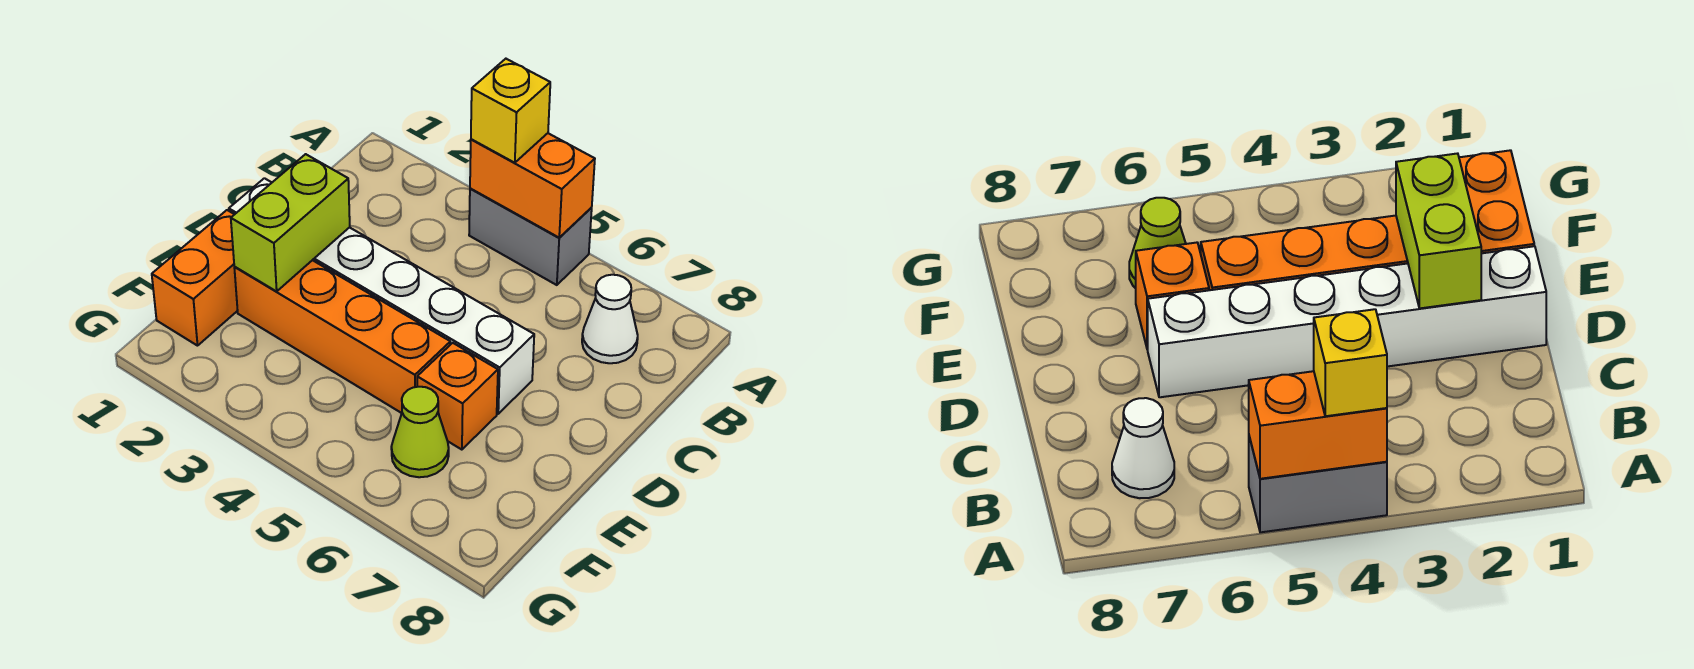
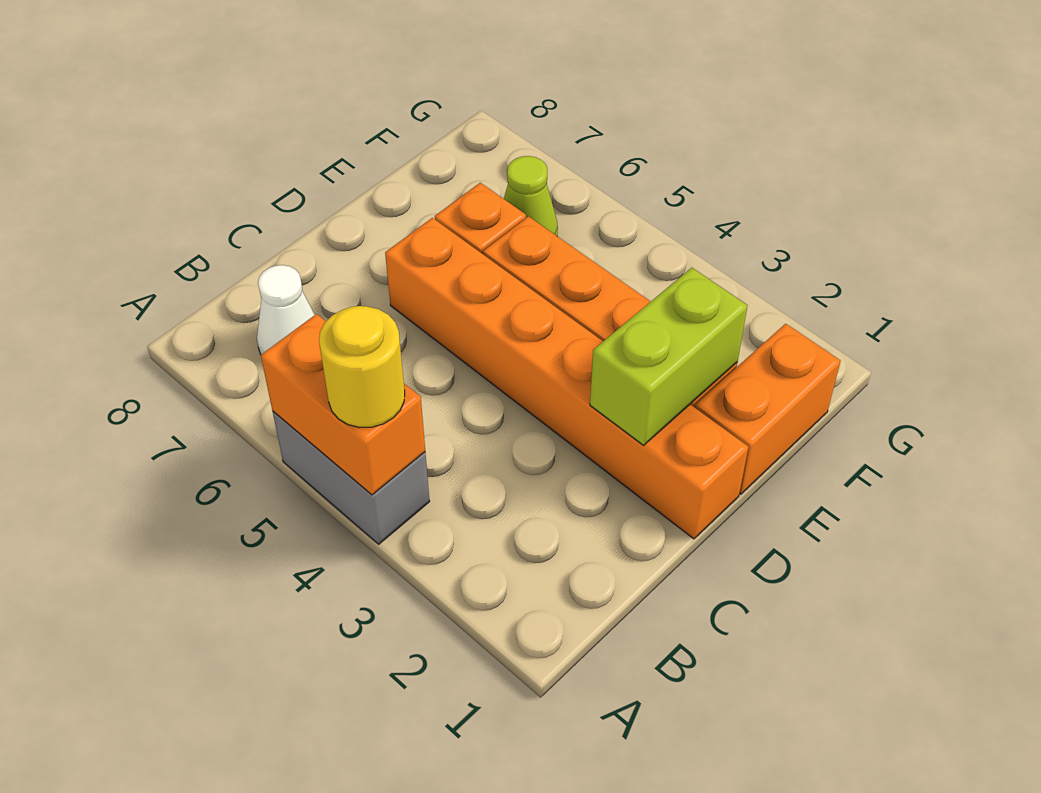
yellow brick A4 level 3 -> yellow round brick A4 level 3
white brick D1:D6 level 1 -> orange brick D1:D6 level 1

